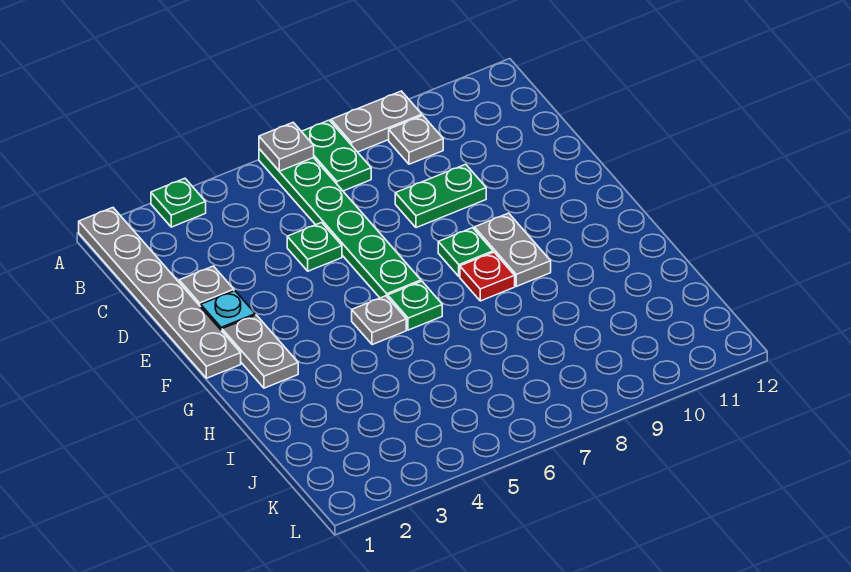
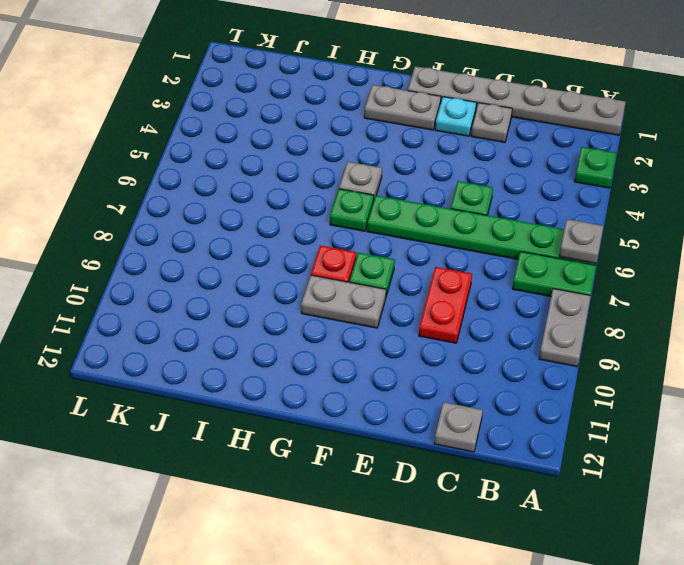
grey plate B9 level 1 -> grey plate C12 level 1
green plate D8:D9 level 1 -> red plate D8:D9 level 1

